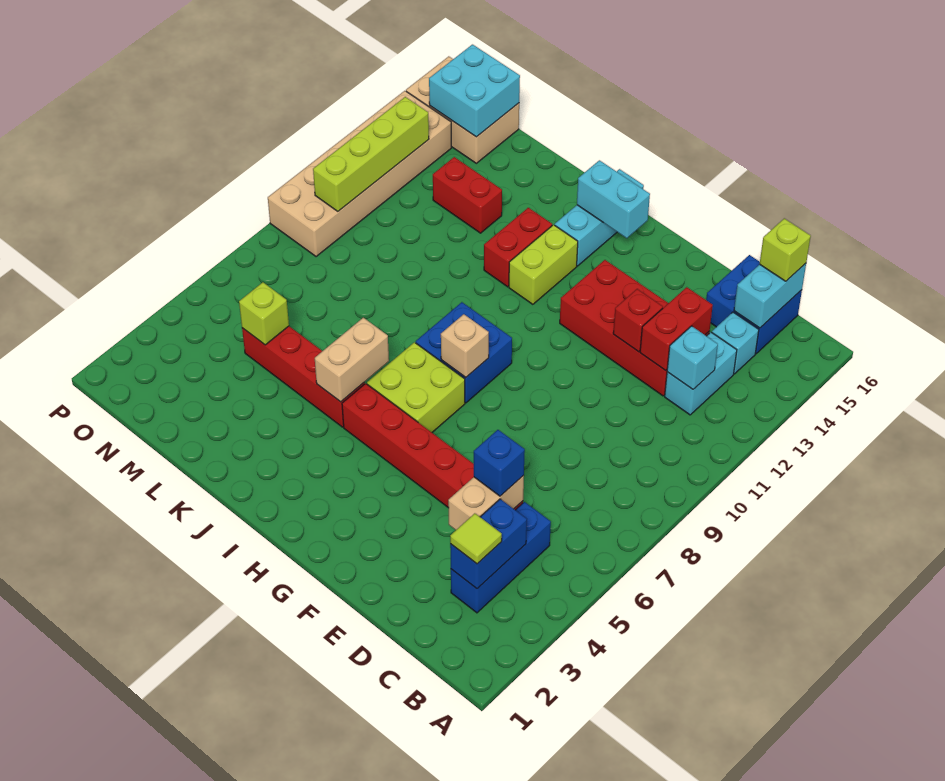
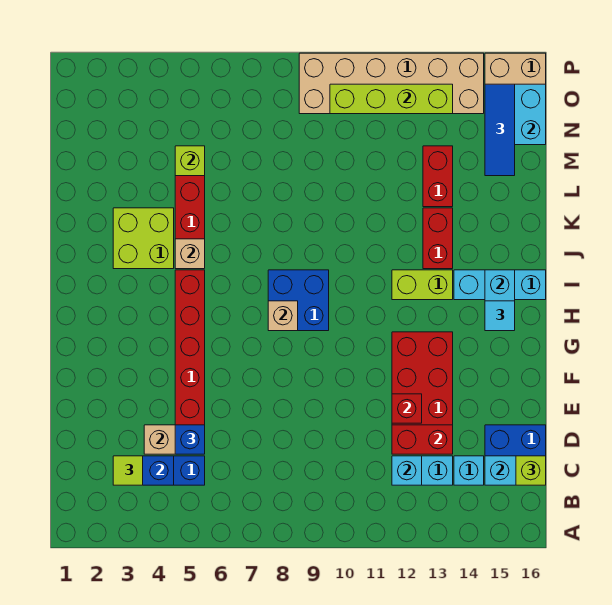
lime brick H6:I7 level 1 -> lime brick J3:K4 level 1
none -> cyan tile H15 level 3
tan brick J5:J6 level 2 -> tan brick J5 level 2
red brick J12:J13 level 1 -> red brick J13:K13 level 1
none -> blue tile M15:O15 level 3

